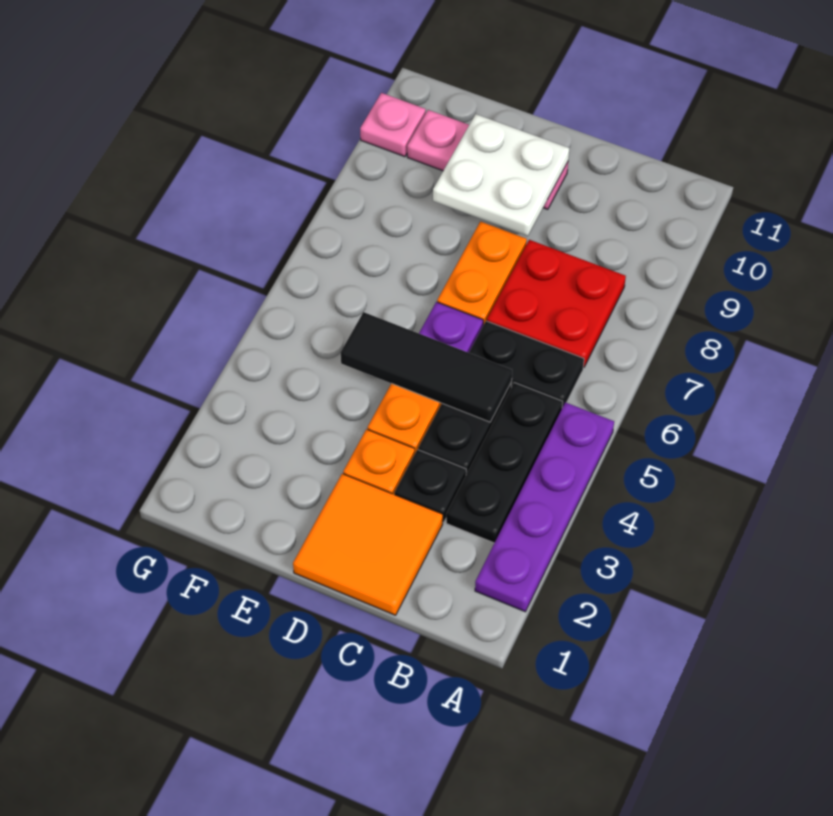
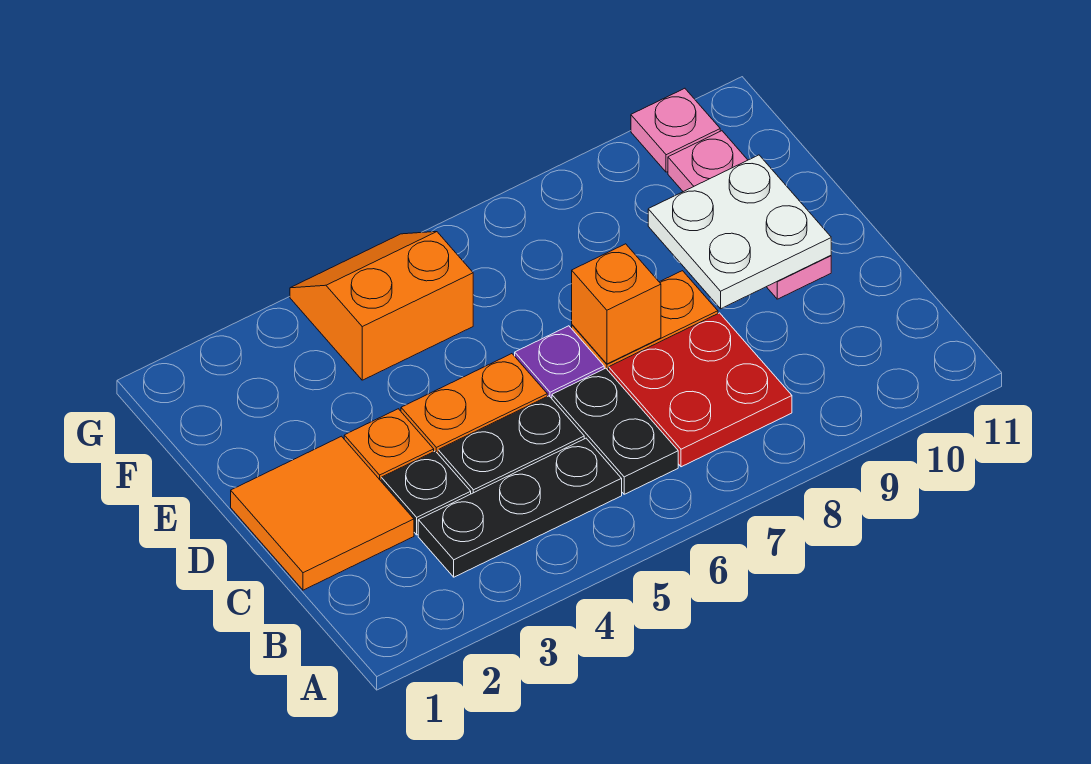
purple plate A2:A5 level 1 -> none
black tile C5:E5 level 2 -> none
none -> orange brick D7 level 2
none -> orange slope F4:G5 level 1 top F

